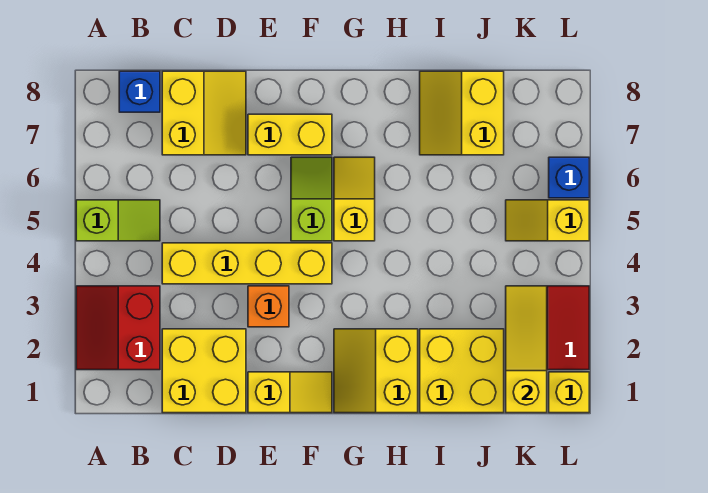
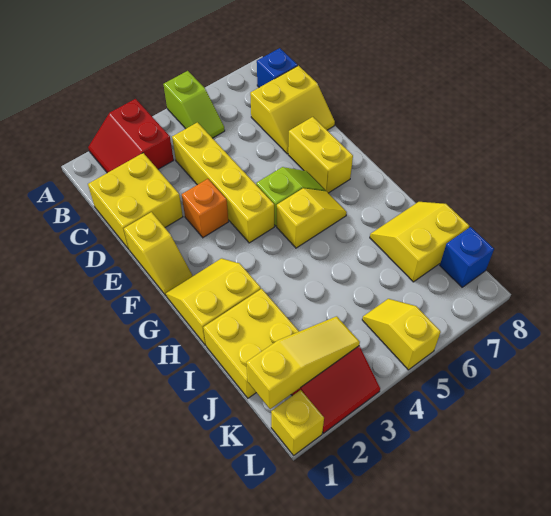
red slope A2:B3 level 1 top B -> red slope A2:B3 level 1 top 3
blue brick L6 level 1 -> blue brick K8 level 1

